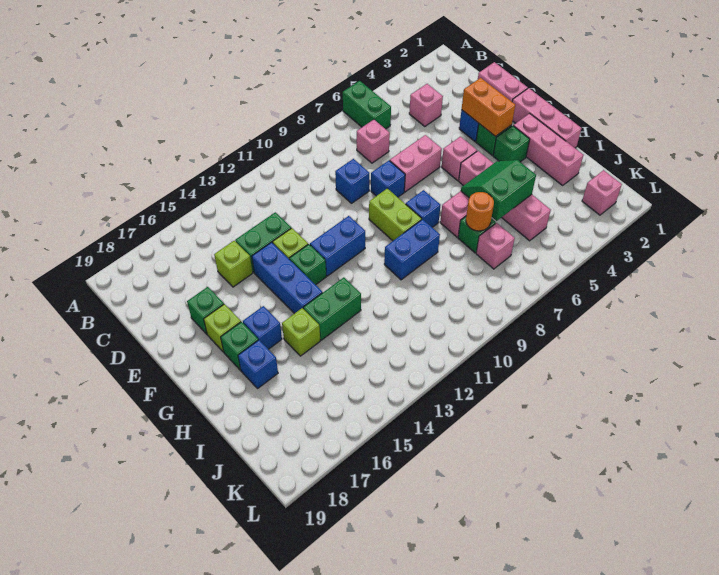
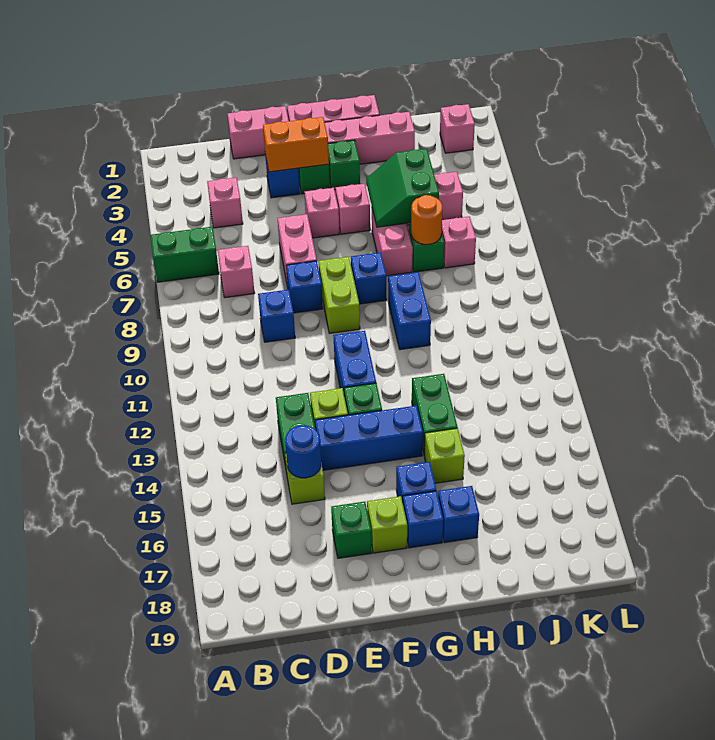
none -> blue round brick D15 level 2
lime brick F9:G9 level 1 -> lime brick F8:F9 level 1
green brick G17 level 1 -> blue brick G17 level 1

